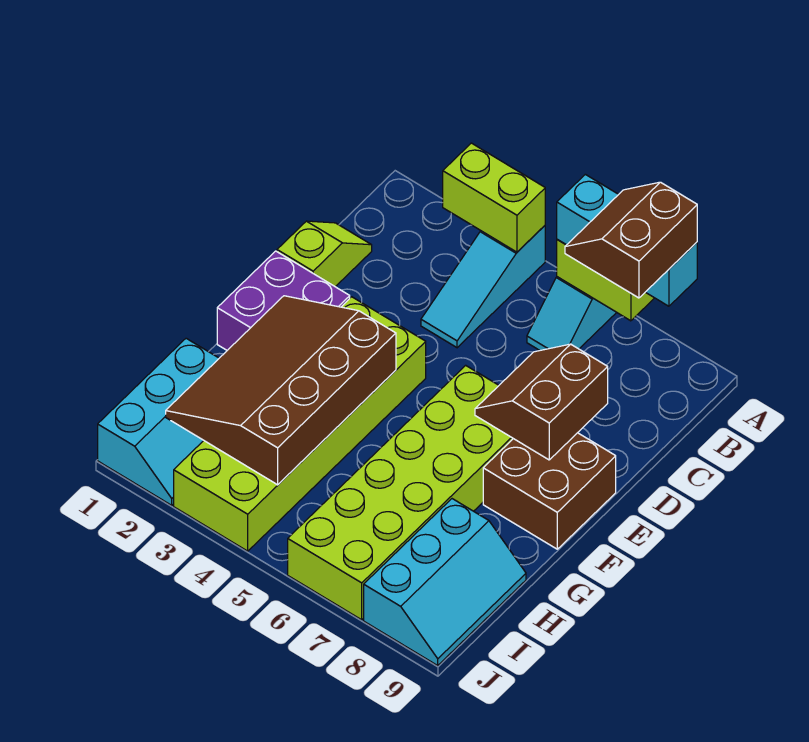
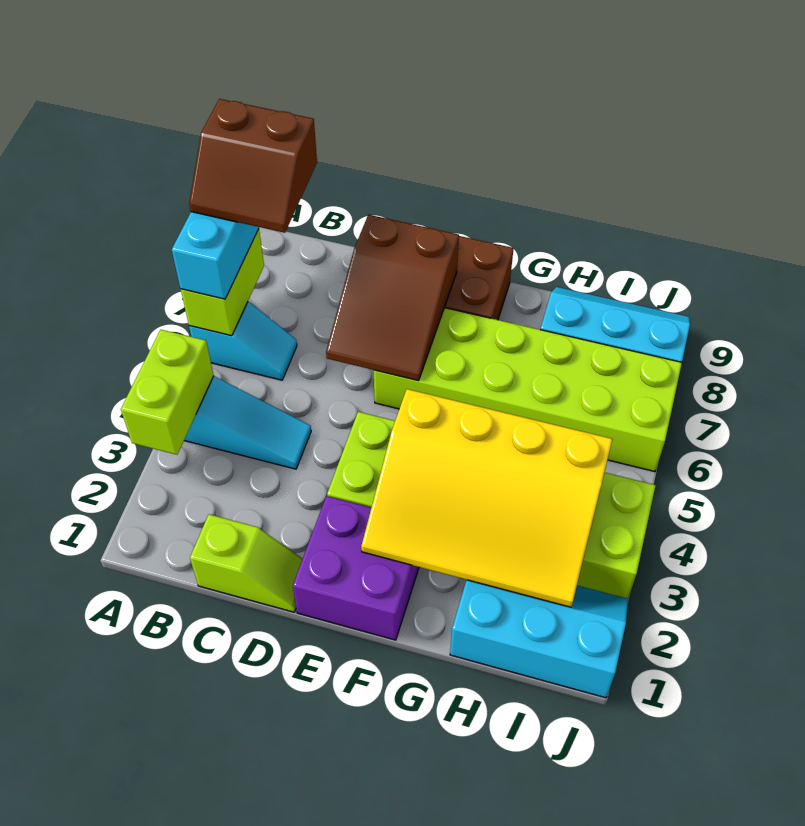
lime slope C1:D1 level 1 top D -> lime slope C1:D1 level 1 top C
brown slope D7:E8 level 2 top 8 -> brown slope D6:E8 level 2 top 8
brown slope F2:I4 level 2 top 4 -> yellow slope F2:I4 level 2 top 4

